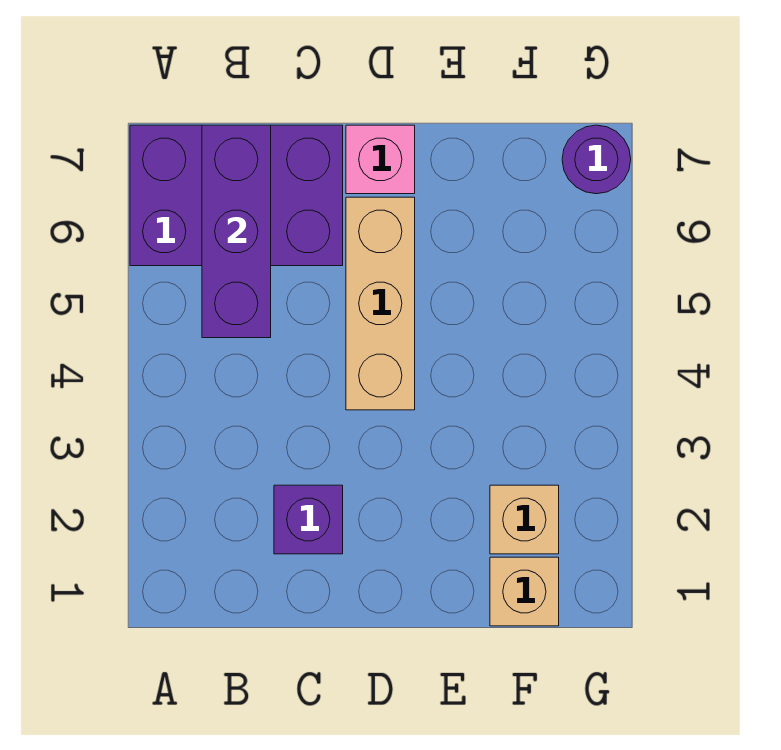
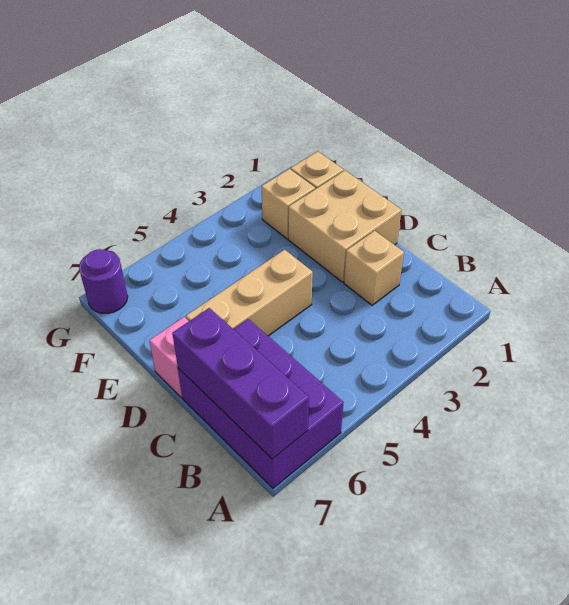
purple brick B5:B7 level 2 -> purple brick A7:C7 level 2
purple brick C2 level 1 -> tan brick C2 level 1
none -> tan brick D1:E2 level 1

